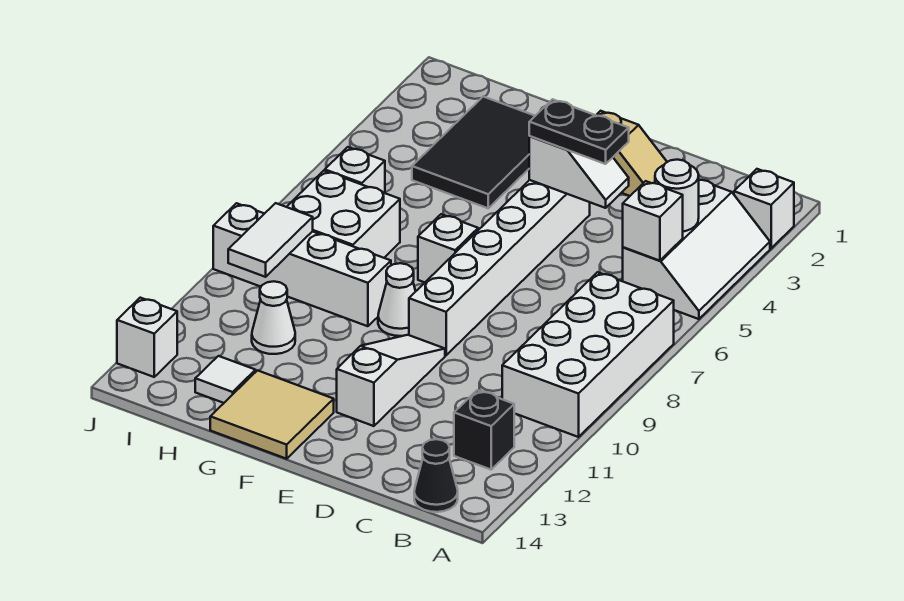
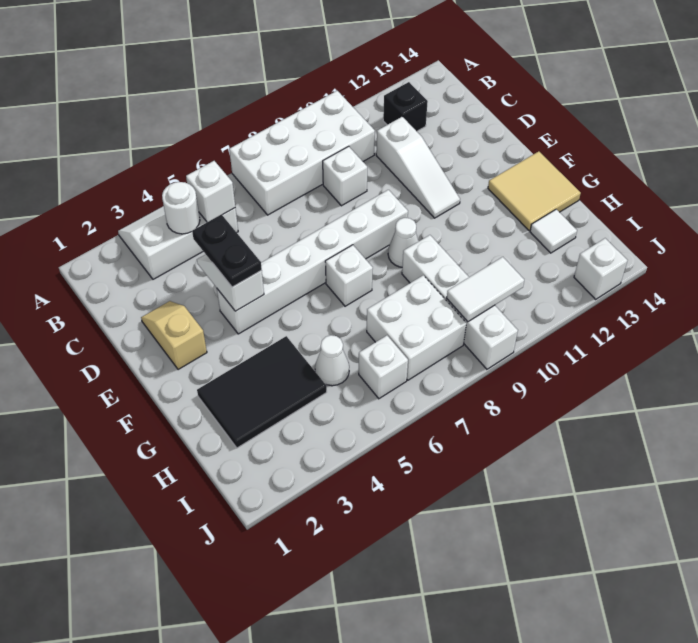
white brick A2 level 1 -> white brick C9 level 1
black cone B14 level 1 -> none
white slope E10:E12 level 1 top 12 -> white slope C11:E11 level 1 top C
white cone H11 level 1 -> white cone H5 level 1

